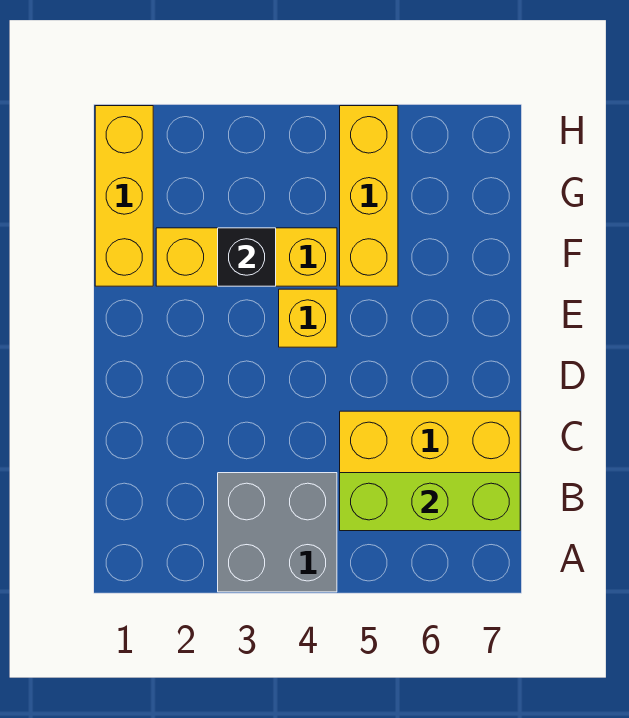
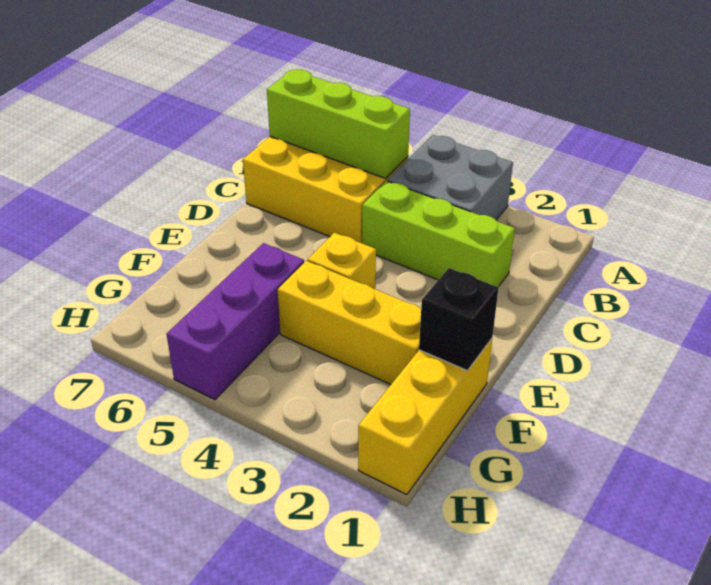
none -> lime brick C2:C4 level 1
black brick F3 level 2 -> black brick F1 level 2
yellow brick F5:H5 level 1 -> purple brick F5:H5 level 1

